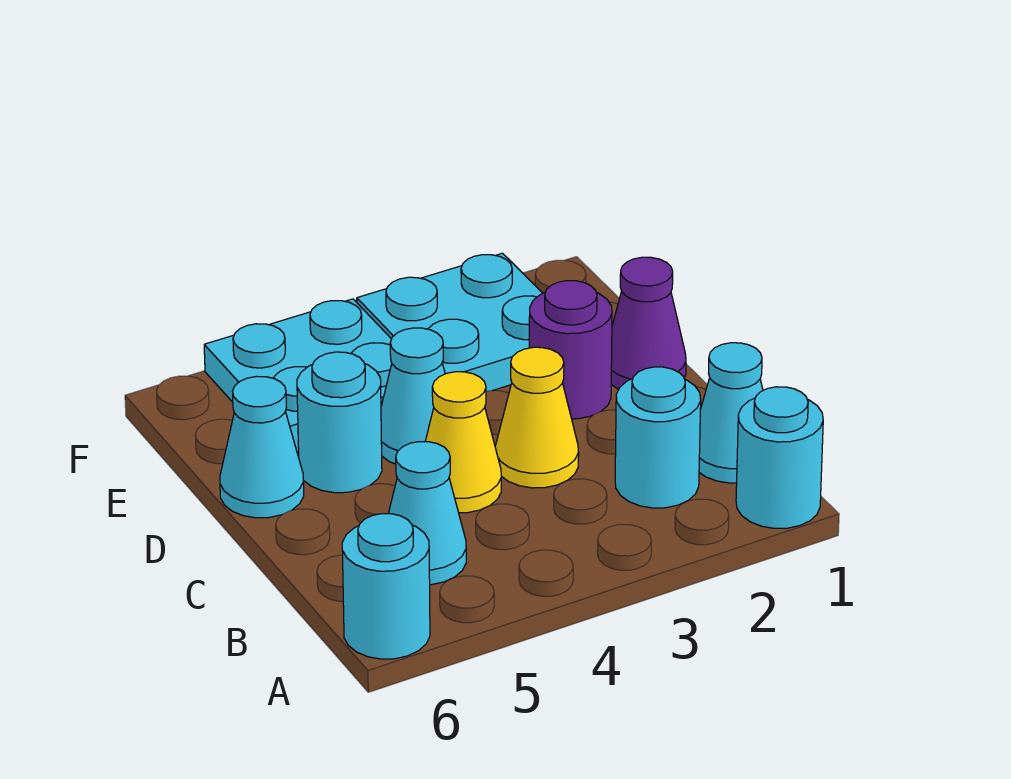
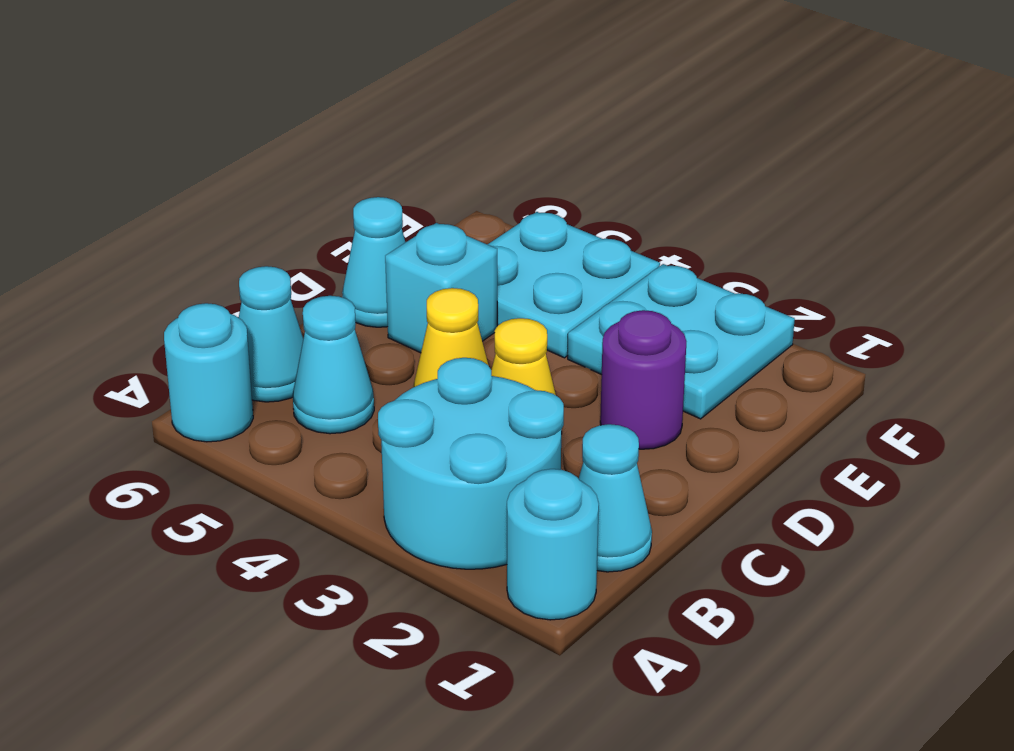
cyan round brick B2 level 1 -> cyan round brick A2:B3 level 1
purple cone D1 level 1 -> none
cyan cone D4 level 1 -> cyan cone B6 level 1
cyan round brick D5 level 1 -> cyan brick D5 level 1

